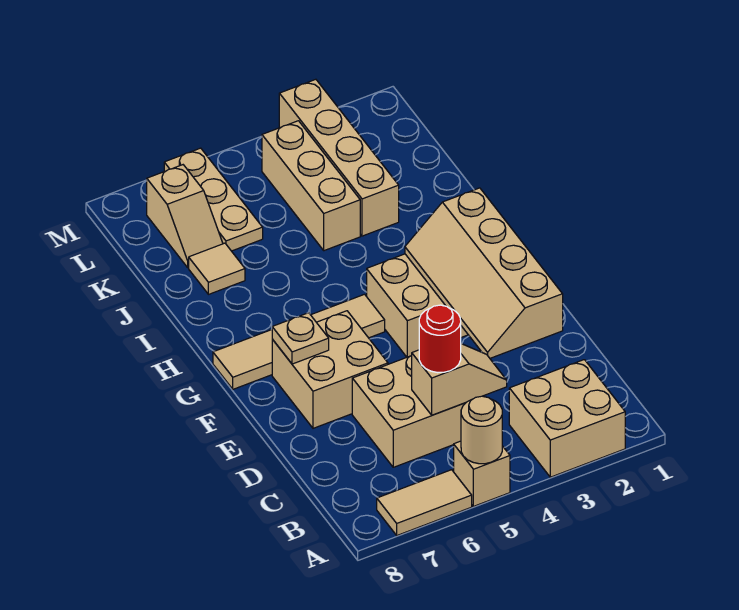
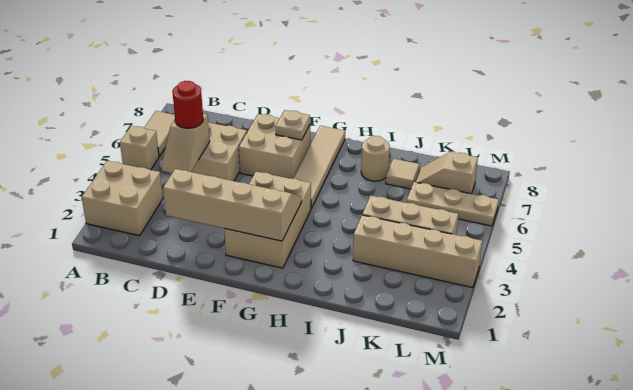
tan round brick A5 level 2 -> tan round brick I7 level 1

